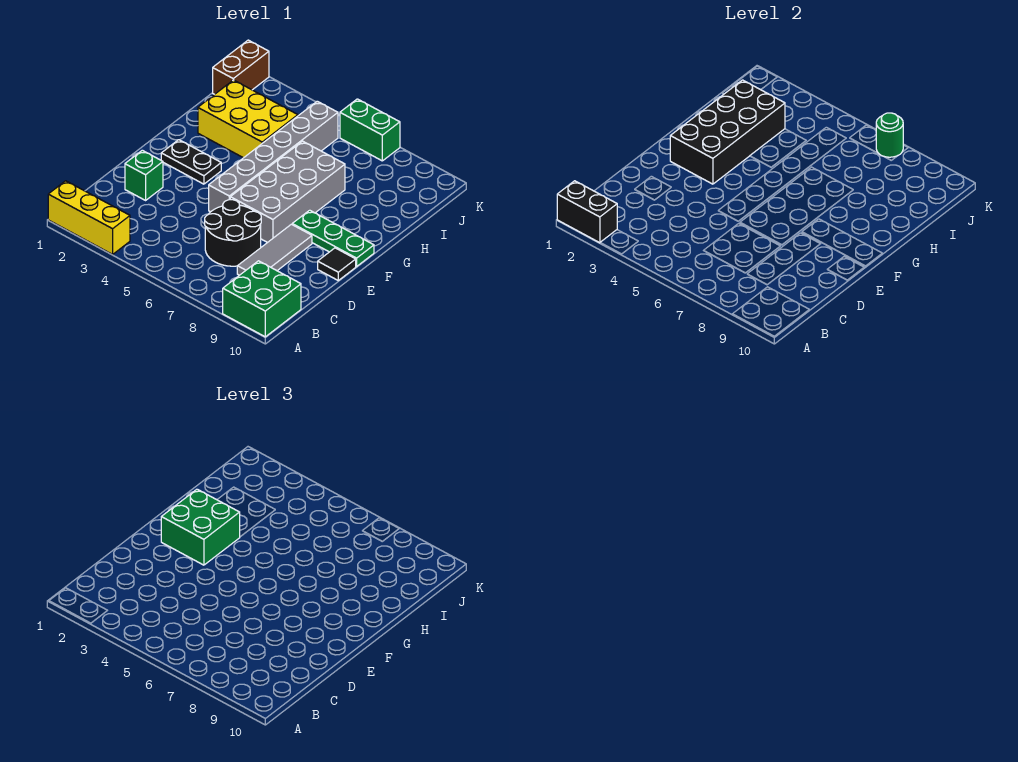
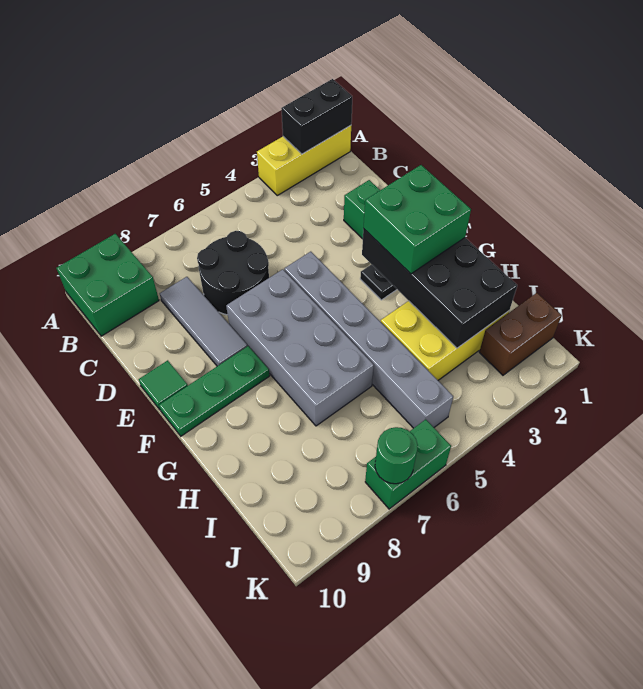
black tile E10 level 1 -> green tile E10 level 1
brown brick J1:K1 level 1 -> brown brick J1:J2 level 1

